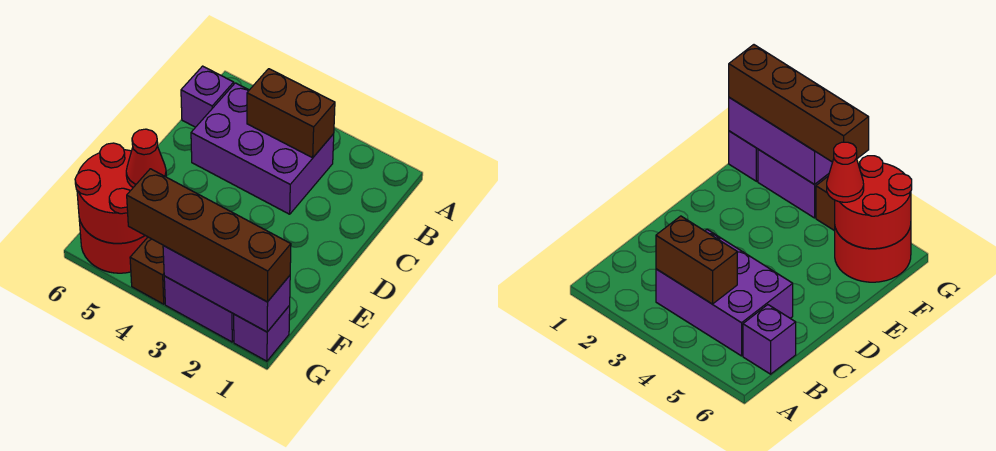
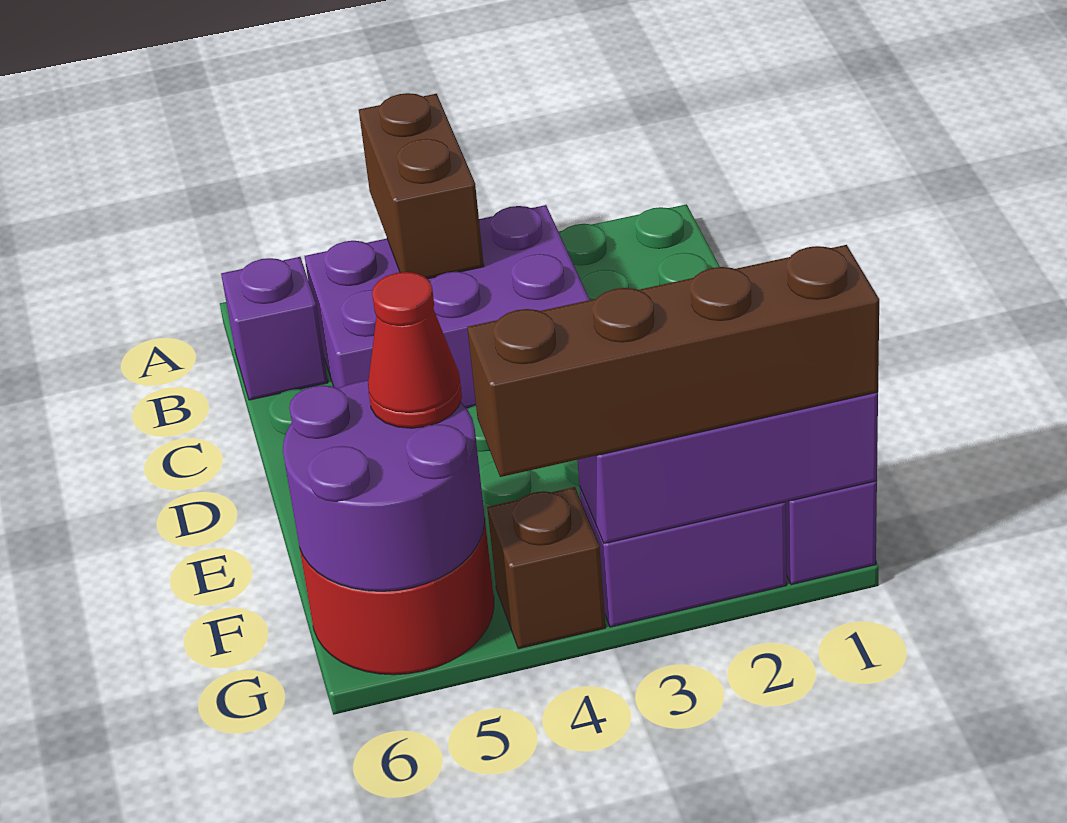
brown brick B3:B4 level 2 -> brown brick A4:B4 level 2
red round brick F5:G6 level 2 -> purple round brick F5:G6 level 2

